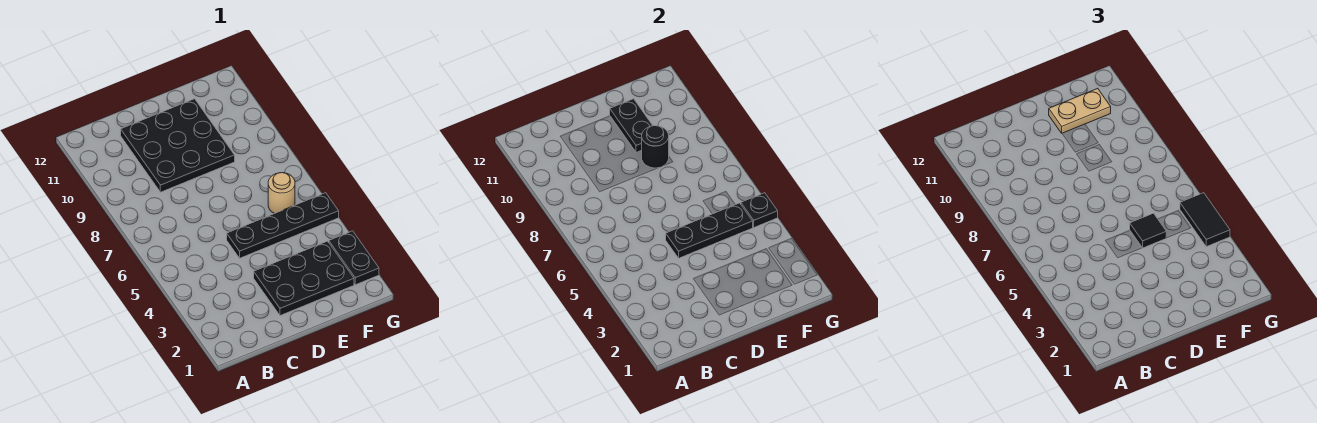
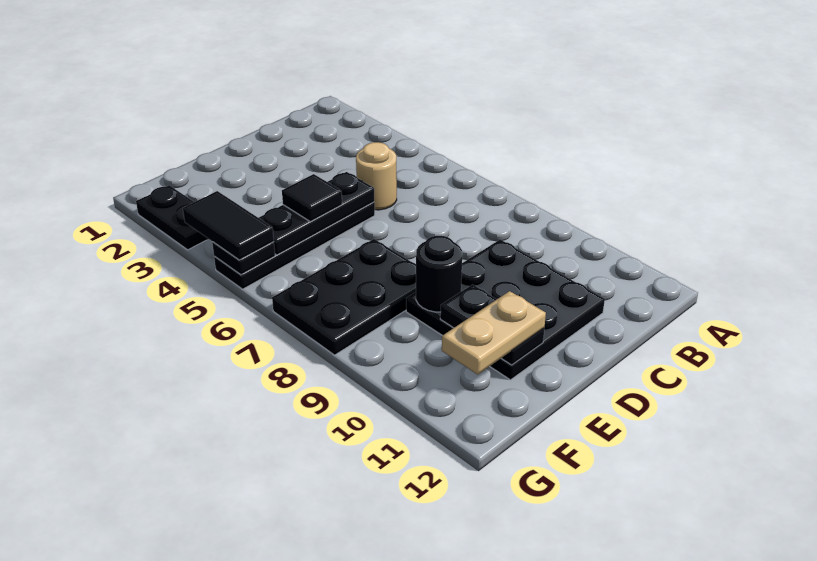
black plate D2:F3 level 1 -> black plate E7:G8 level 1
tan round brick F6 level 1 -> tan round brick C5 level 1

